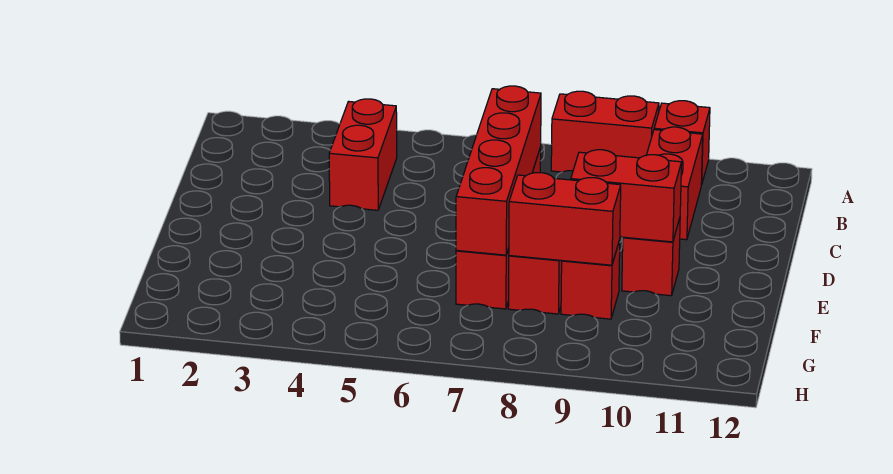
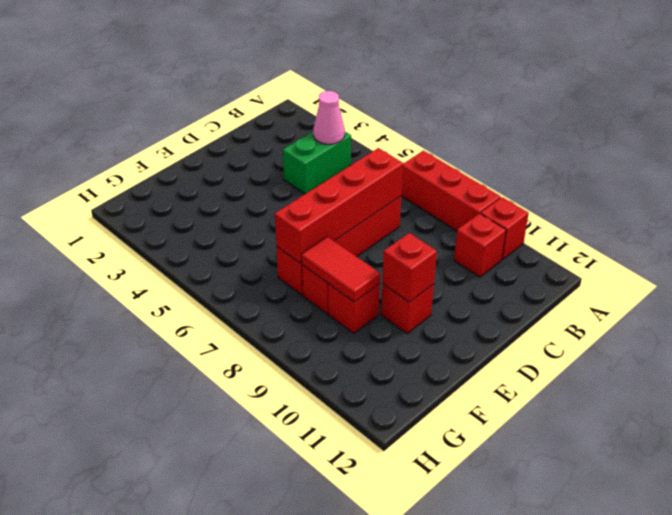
red brick A8:A9 level 1 -> red brick A7:A9 level 1
red brick B4:C4 level 1 -> green brick B4:C4 level 1
none -> pink cone B4 level 2
red brick B10:C10 level 1 -> red brick B10 level 1
red brick E9:E10 level 2 -> red brick E10 level 2
red brick F8:F9 level 2 -> red tile F8:F9 level 2

